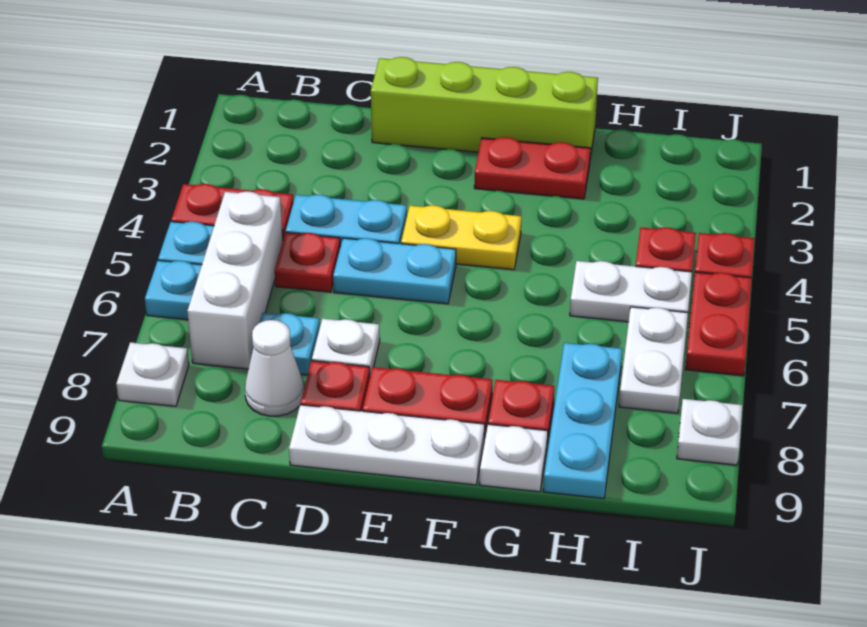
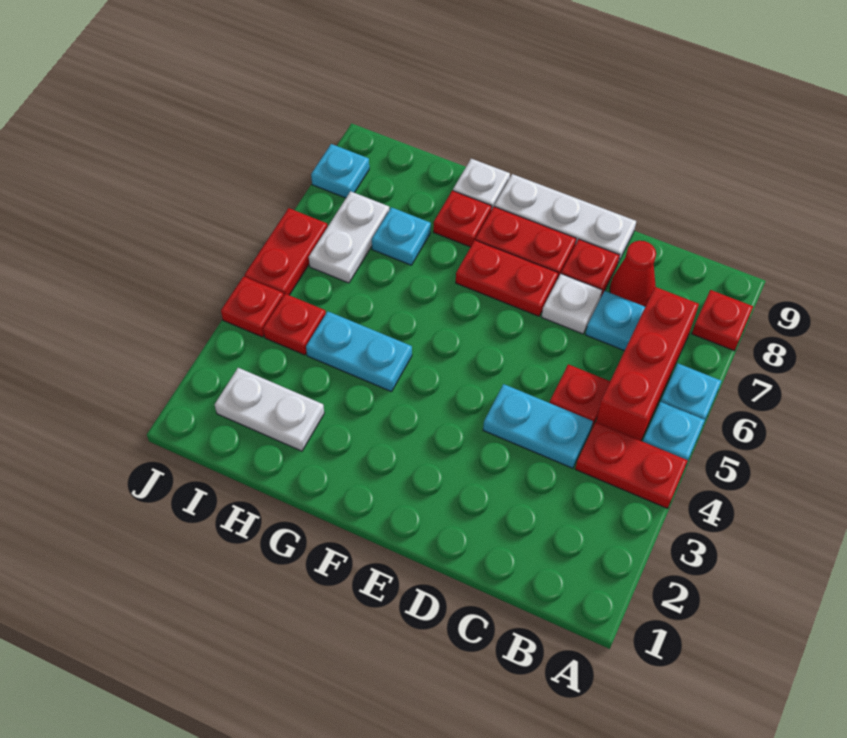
white plate A8 level 1 -> red plate A8 level 1
white brick B5:B7 level 1 -> red brick B5:B7 level 1
white cone C8 level 1 -> red cone C8 level 1
lime brick D1:G1 level 1 -> none
cyan plate D5:E5 level 1 -> cyan plate G4:H4 level 1
yellow plate E4:F4 level 1 -> none
red plate F2:G2 level 1 -> red plate E7:F7 level 1
white plate H5:I5 level 1 -> white plate H2:I2 level 1
cyan plate H7:H9 level 1 -> cyan plate H7 level 1
white plate J8 level 1 -> cyan plate J8 level 1

